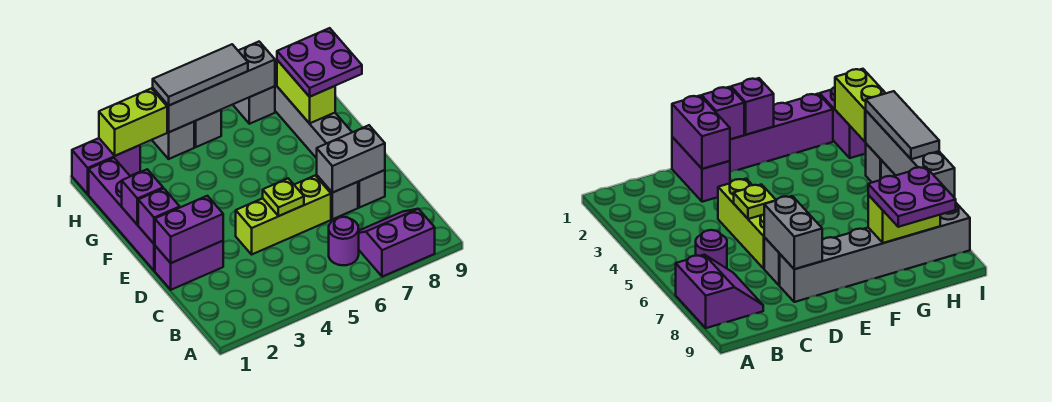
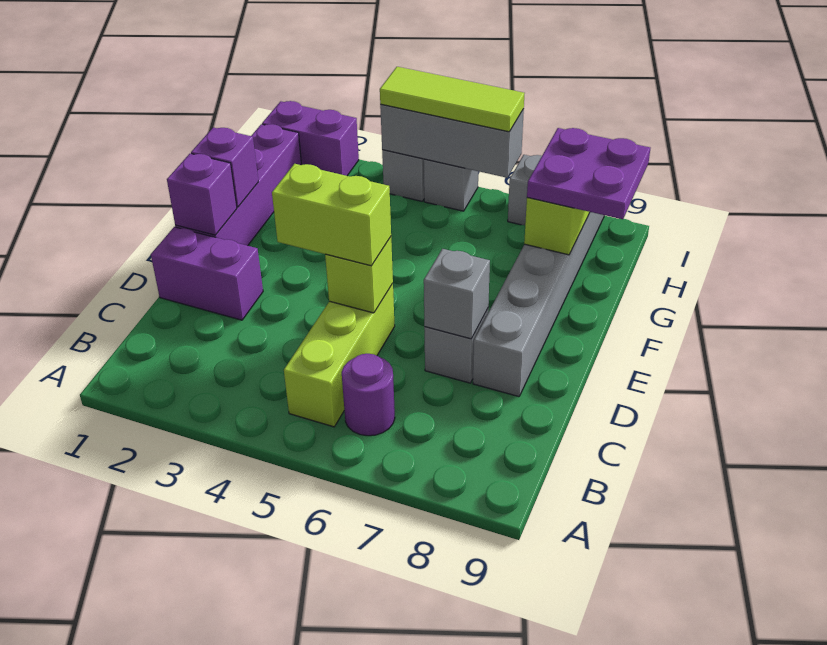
purple slope A7:B8 level 1 top A -> none
purple brick D1:D2 level 2 -> none
lime brick D4:D6 level 1 -> lime brick B5:D5 level 1
lime plate D5 level 2 -> lime brick D5 level 2
grey brick D7:D8 level 2 -> grey brick D7 level 2
lime brick I2:I3 level 2 -> lime brick D4:D5 level 3
grey brick I4:I7 level 2 -> grey brick I4:I6 level 2
grey tile I4:I6 level 3 -> lime tile I4:I6 level 3

